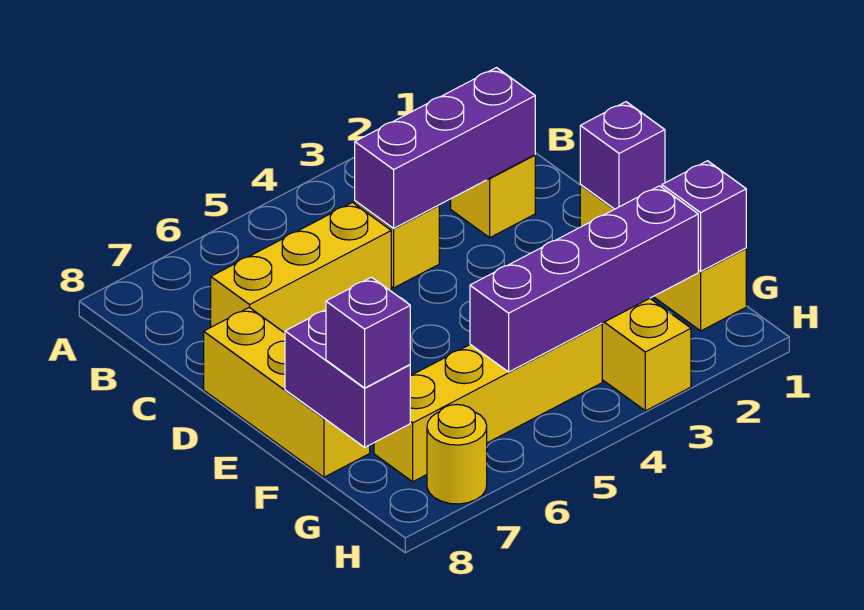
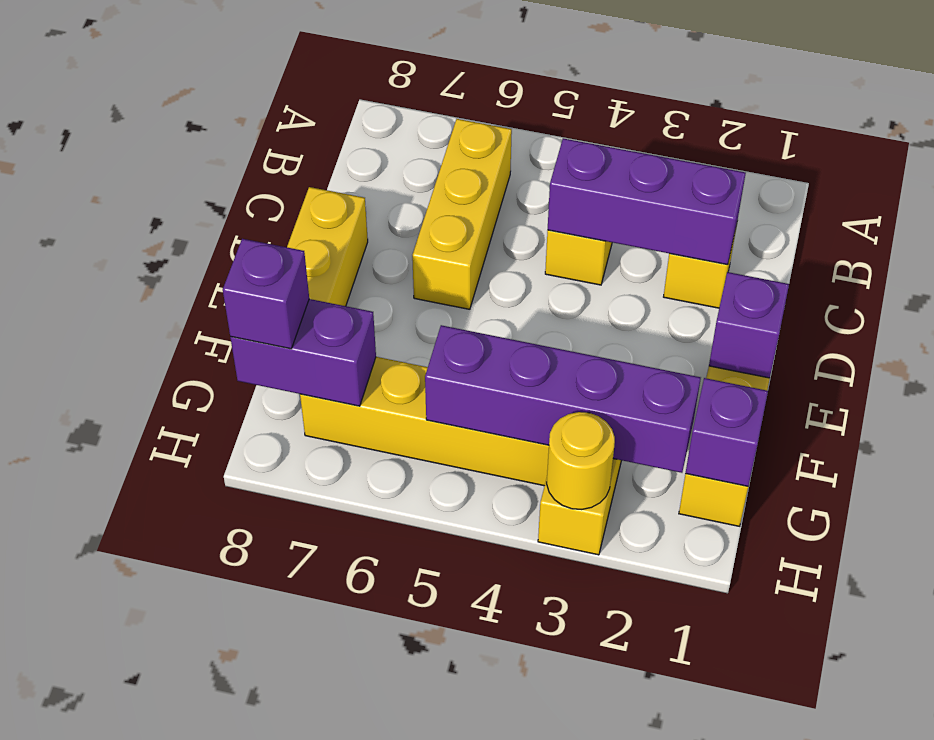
yellow brick C5:C7 level 1 -> yellow brick B6:D6 level 1
purple brick F8:G8 level 2 -> purple brick G7:G8 level 2
yellow round brick H7 level 1 -> yellow round brick H3 level 2

